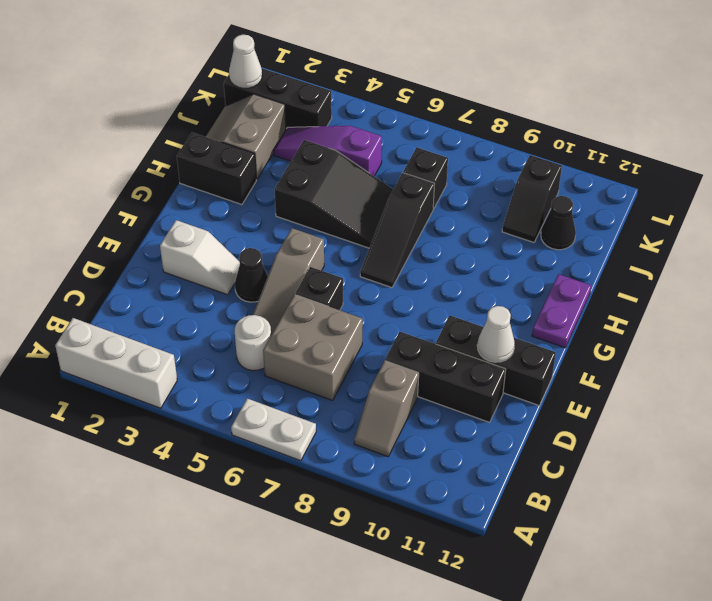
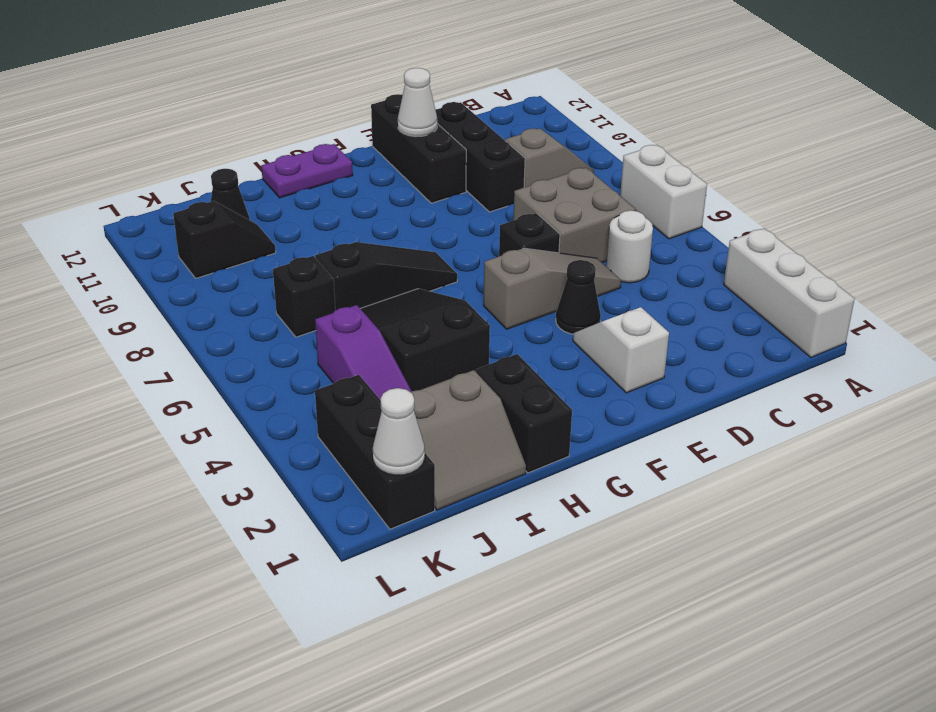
white plate A6:A7 level 1 -> white brick A6:A7 level 1

